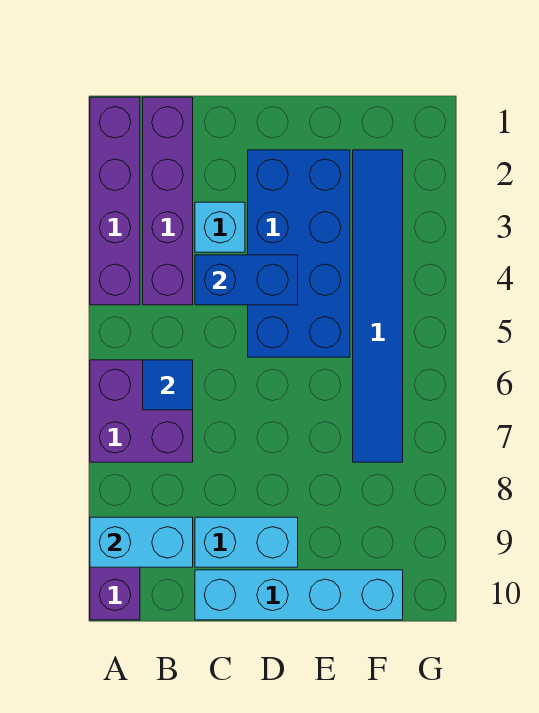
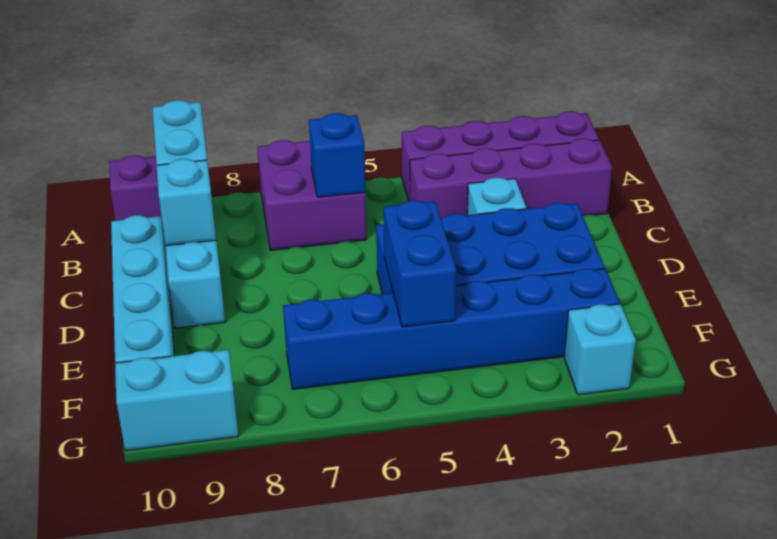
blue tile B6 level 2 -> blue brick B6 level 2
blue brick C4:D4 level 2 -> blue brick E5:F5 level 2
none -> cyan brick C9 level 2
blue tile F2:F7 level 1 -> blue brick F2:F7 level 1
none -> cyan brick G2 level 1
none -> cyan brick G9:G10 level 1

